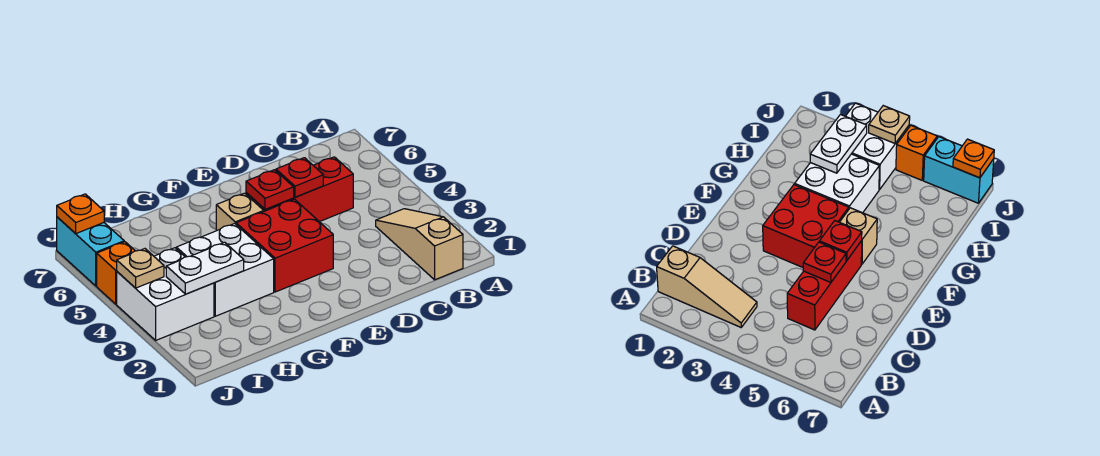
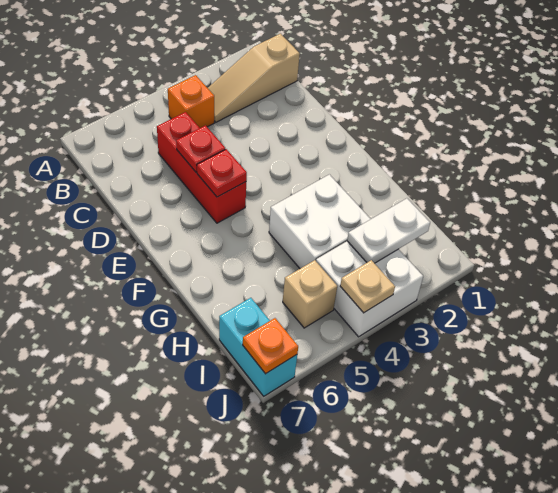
red brick E3:F4 level 1 -> none
tan brick F5 level 1 -> tan brick I5 level 1
white plate H3:I3 level 2 -> white plate I2:I3 level 2
orange brick J5 level 1 -> orange brick B4 level 1
cyan brick J6:J7 level 1 -> cyan brick I7:J7 level 1

